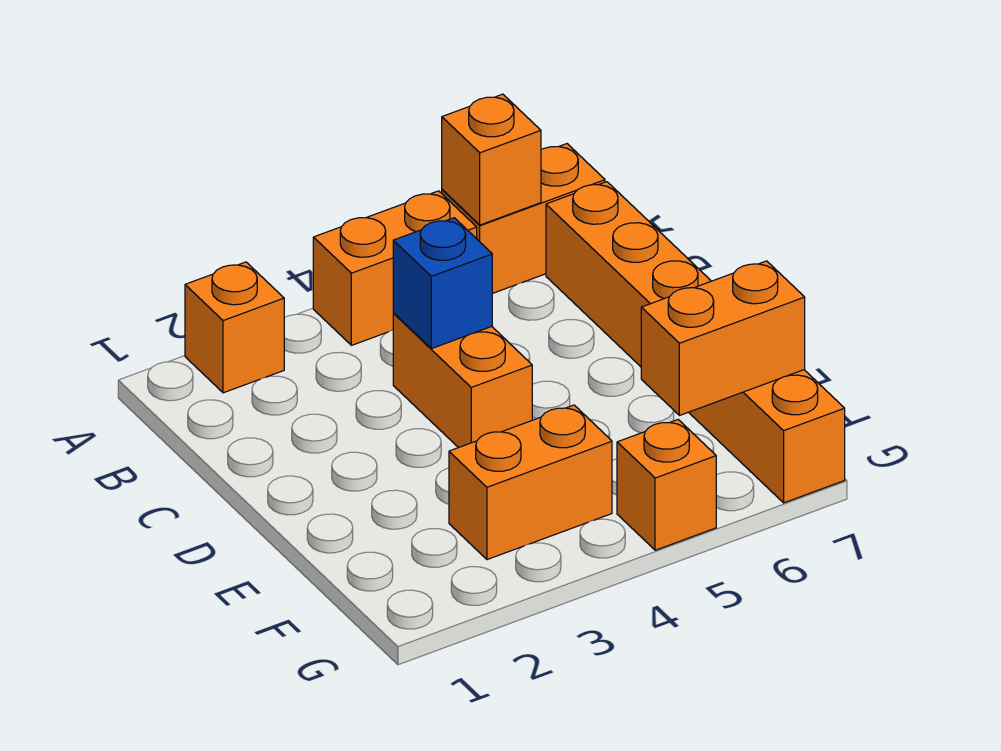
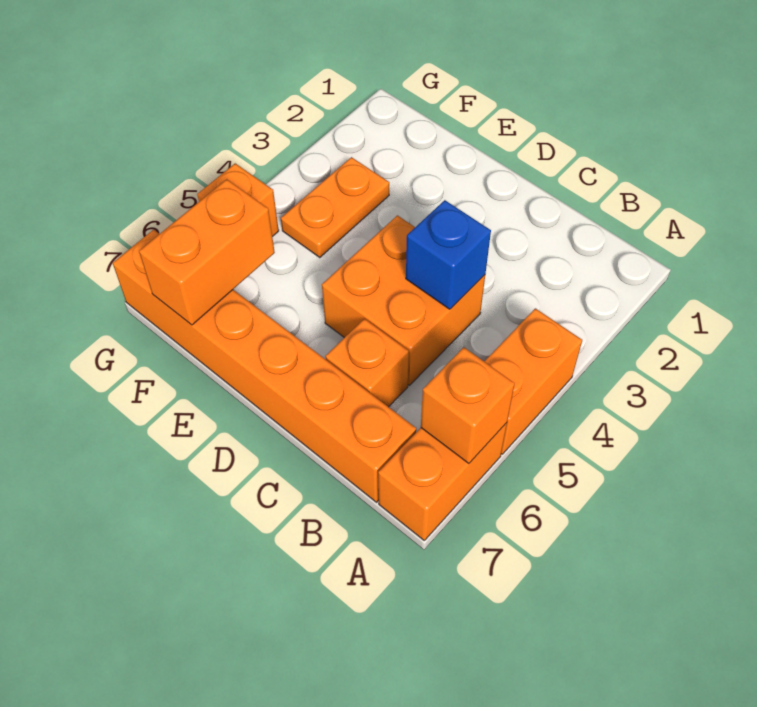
orange brick A2 level 1 -> orange brick C6 level 1
orange brick C4:D4 level 1 -> orange brick C4:D5 level 1
orange brick F3:F4 level 1 -> orange plate F3:F4 level 1

